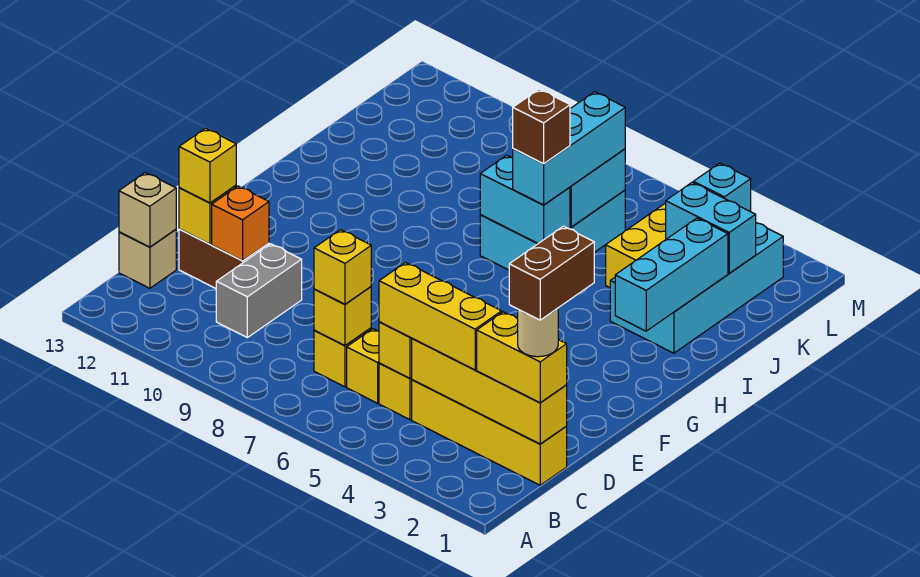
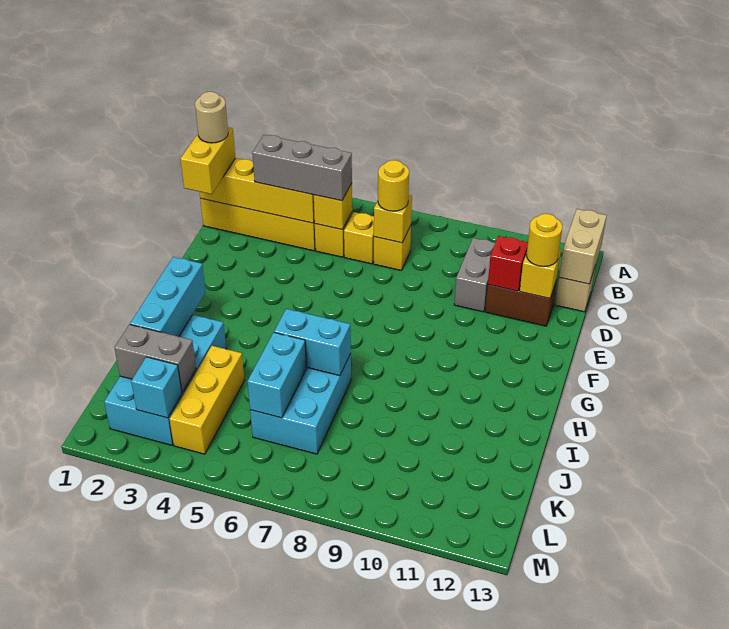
yellow brick C1:C2 level 3 -> yellow brick C1:D1 level 3
brown brick C1:D1 level 5 -> none
yellow brick C3:C5 level 3 -> grey brick C3:C5 level 3
yellow brick C7 level 3 -> yellow round brick C7 level 3
tan brick C13 level 2 -> tan brick B13:C13 level 2
orange brick D11 level 2 -> red brick D11 level 2
yellow brick D12 level 3 -> yellow round brick D12 level 3
cyan brick I6:K6 level 3 -> none
brown brick I6 level 4 -> none
cyan brick K2:K3 level 2 -> grey brick K2:K3 level 2

